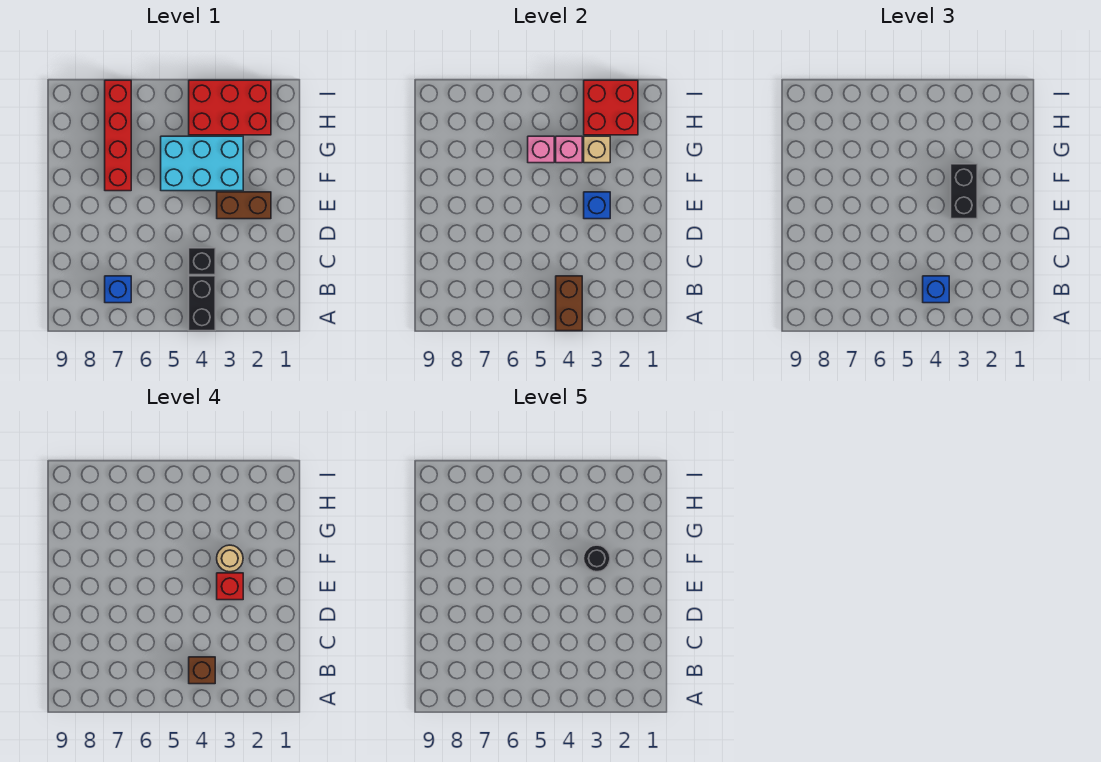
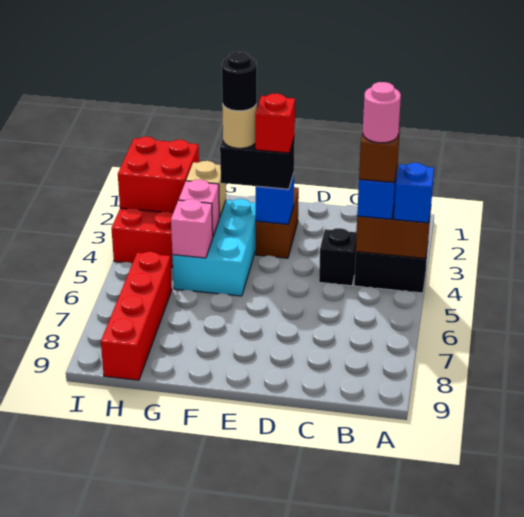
none -> pink round brick B4 level 5
blue brick B7 level 1 -> blue brick A4 level 3
red brick F7:I7 level 1 -> red brick H6:H9 level 1

